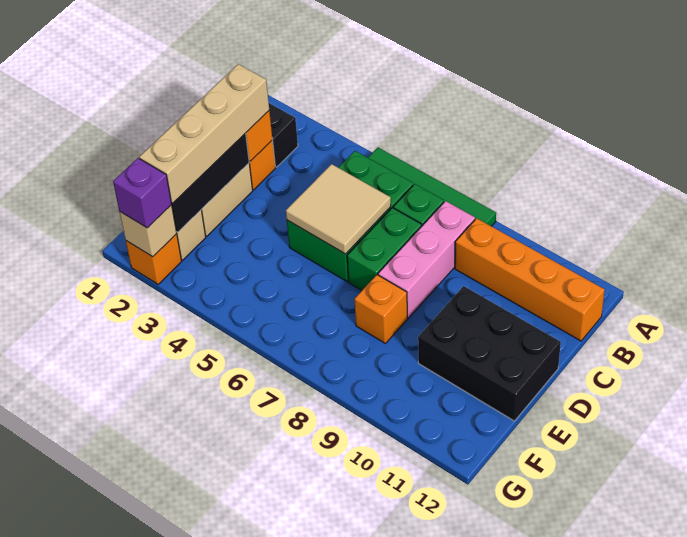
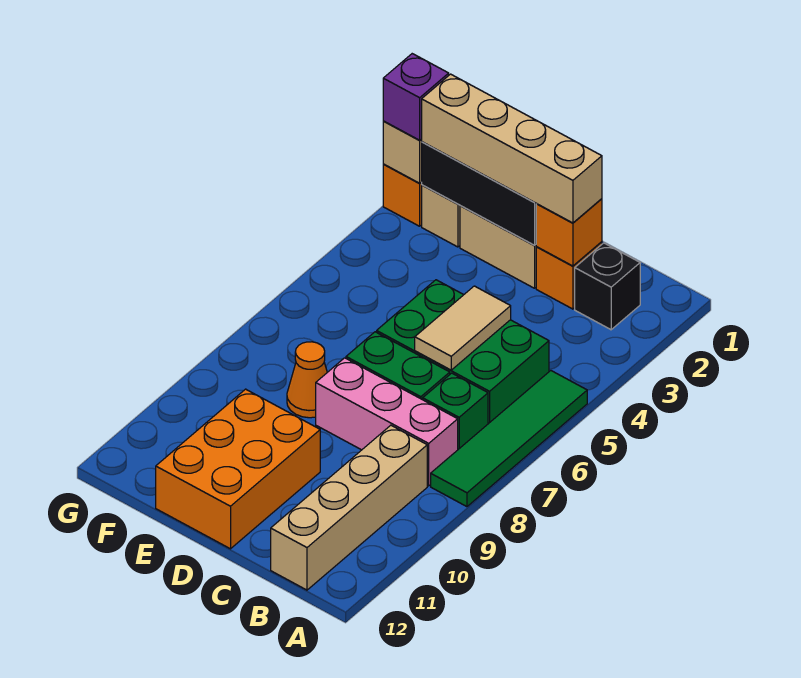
orange brick B9:B12 level 1 -> tan brick B9:B12 level 1
tan tile C5:D6 level 2 -> tan tile C5:C6 level 2
black brick D10:E12 level 1 -> orange brick D10:E12 level 1
orange brick E8 level 1 -> orange cone E8 level 1

